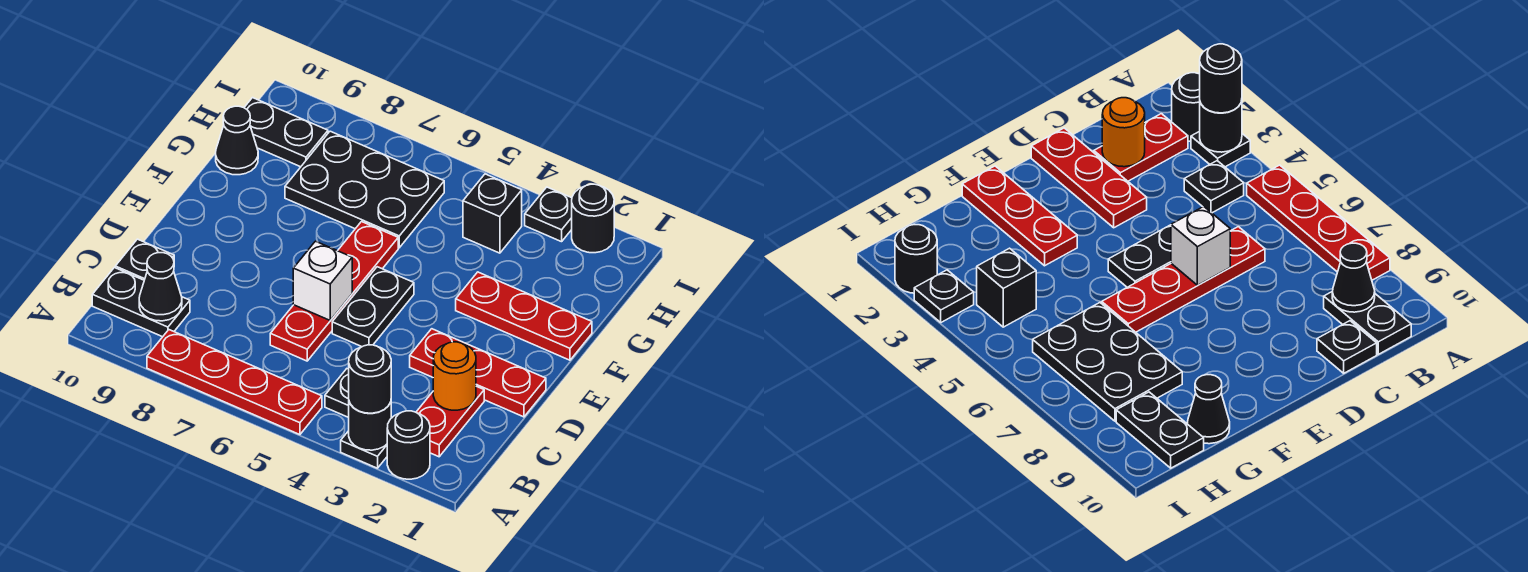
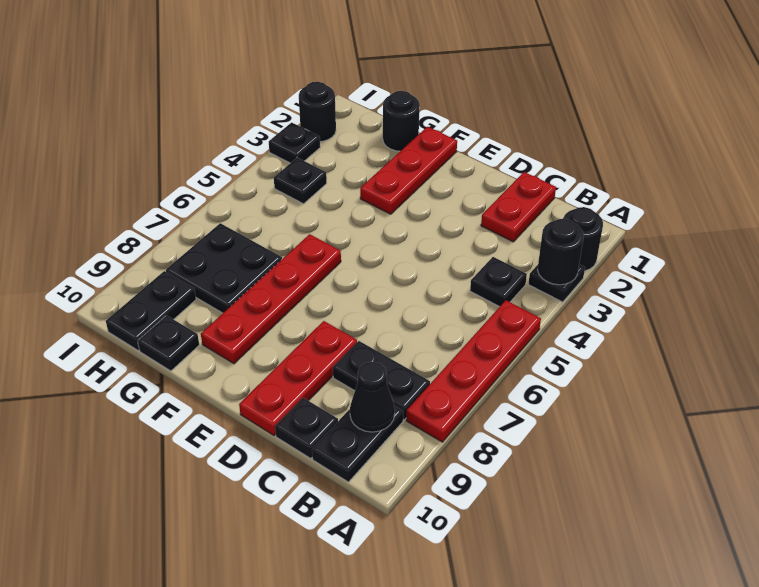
black round brick A3 level 3 -> black round brick G1 level 1
red plate B2:C2 level 1 -> red plate C1:C2 level 1
orange round brick C2 level 2 -> none
red plate C6:F6 level 1 -> red plate F6:F9 level 1
red plate D1:D3 level 1 -> red plate D8:D10 level 1
black plate D5:E5 level 1 -> black plate B8:C8 level 1
white brick D6 level 2 -> none
black plate G6:H8 level 1 -> black plate G7:H8 level 1
black cone G10 level 1 -> black plate G10 level 1
black brick H4 level 1 -> black plate H4 level 1

